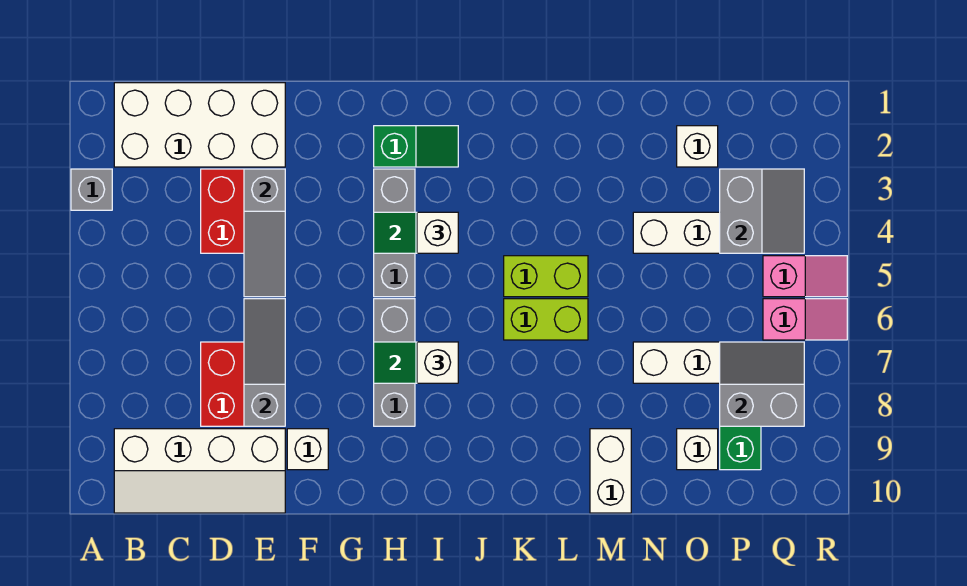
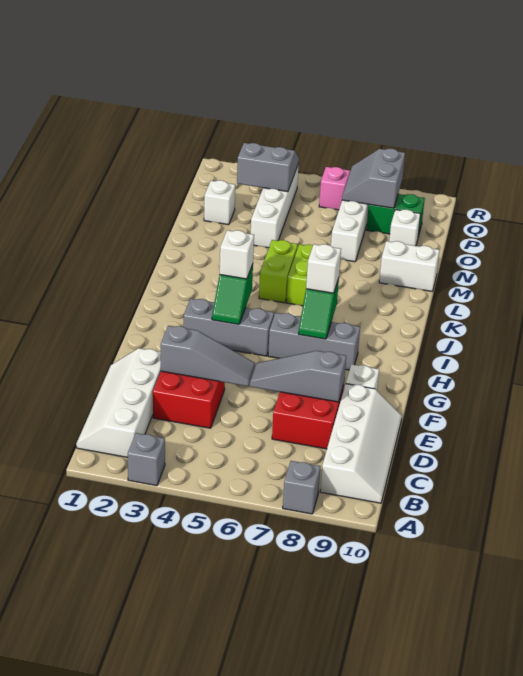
none -> grey brick A8 level 1
white brick B1:E2 level 1 -> white slope B1:E2 level 1 top 2
green slope H2:I2 level 1 top H -> none
pink slope Q5:R5 level 1 top Q -> none

